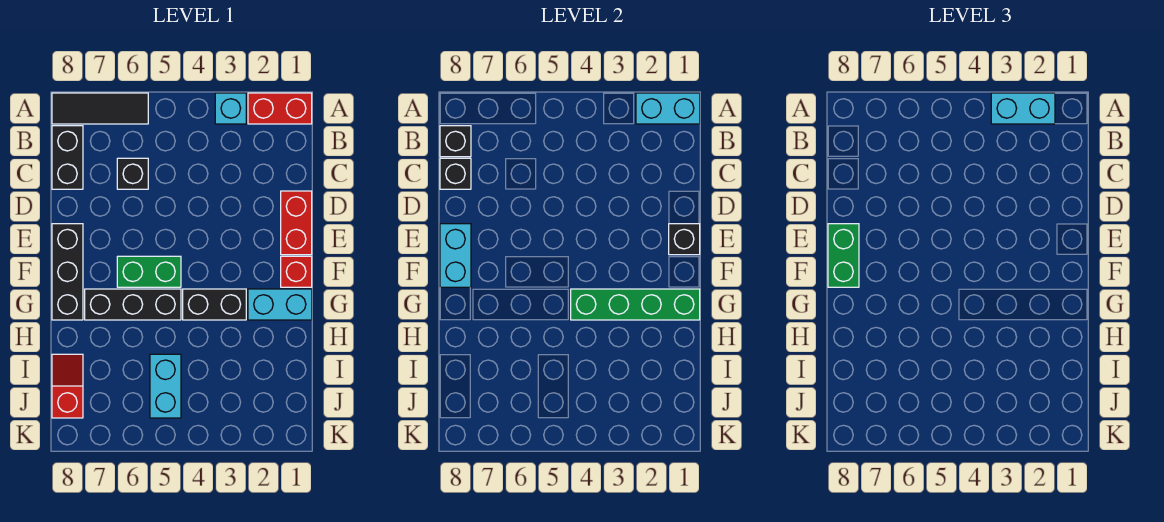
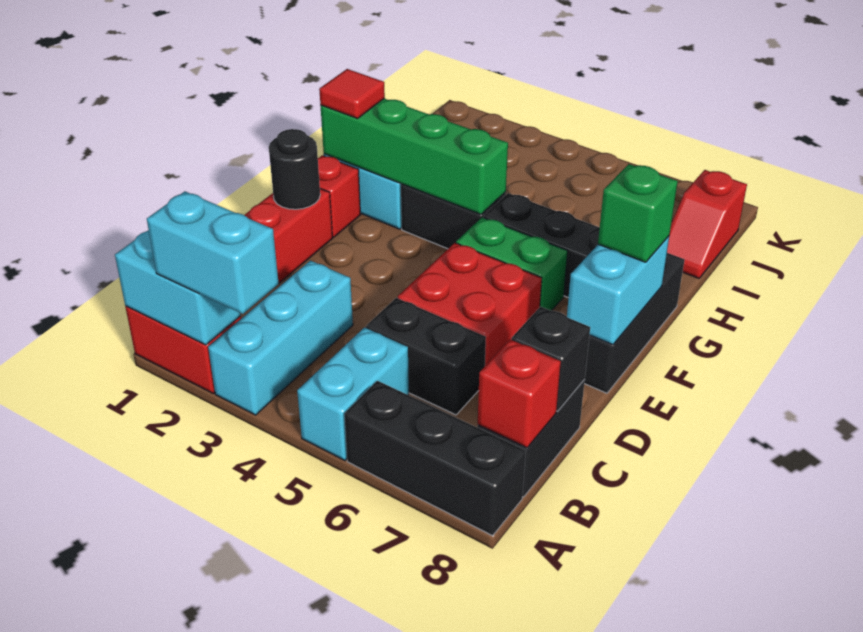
cyan brick A3 level 1 -> cyan brick A3:C3 level 1
black tile A6:A8 level 1 -> black brick A6:A8 level 1
black brick B8 level 2 -> red brick B8 level 2
black brick C6 level 1 -> black brick C5:C6 level 1
none -> red brick D5:E6 level 1
black brick E1 level 2 -> black round brick E1 level 2
green brick E8:F8 level 3 -> green brick F8 level 3
none -> red tile G1 level 3
cyan brick I5:J5 level 1 -> cyan brick A5:B5 level 1

